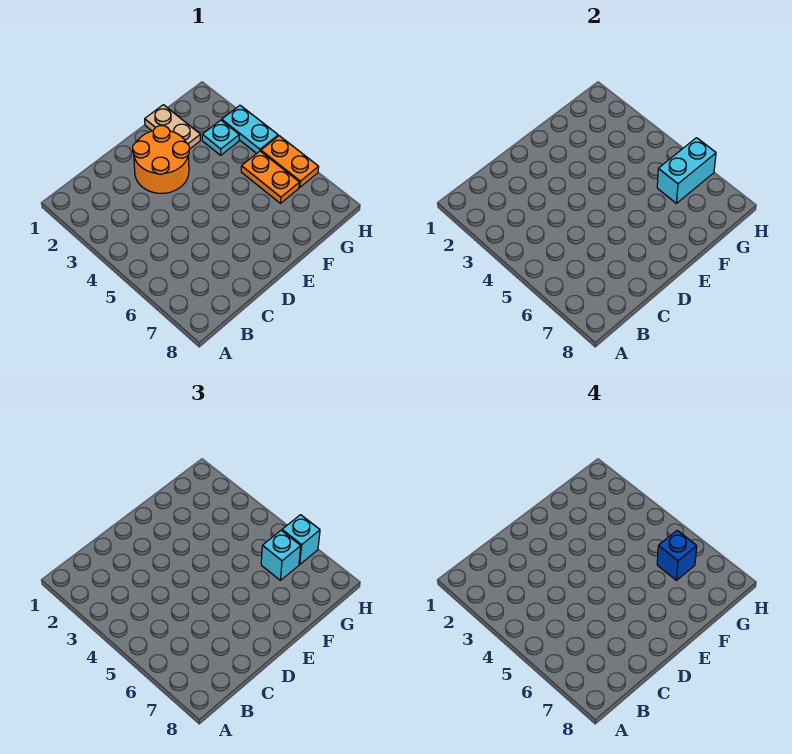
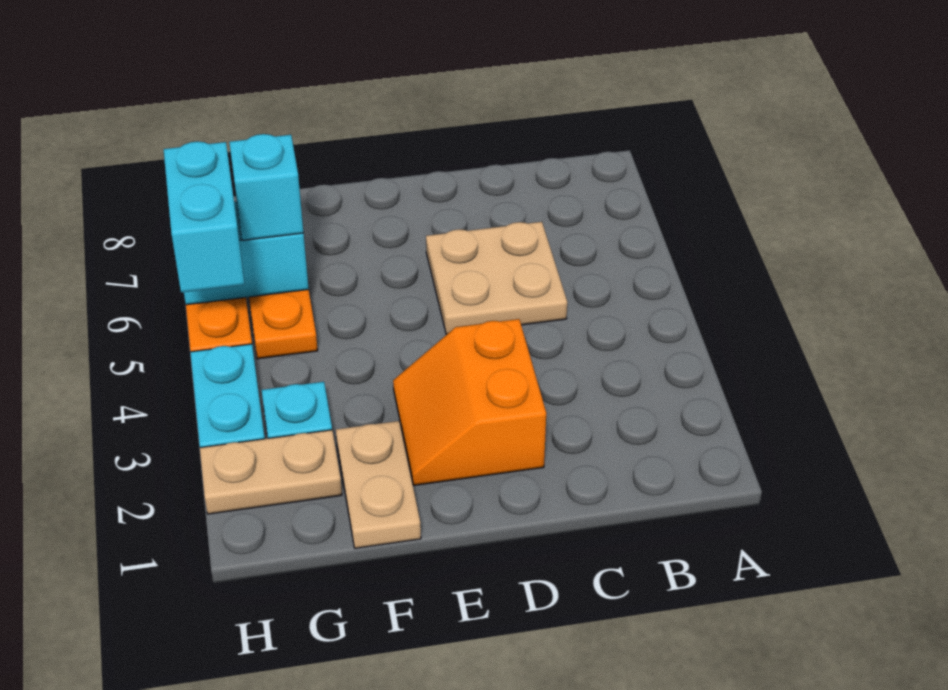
none -> tan plate C5:D6 level 1
orange round brick D2:E3 level 1 -> orange slope D2:E3 level 1 top D
none -> tan plate G2:H2 level 1
blue brick G6 level 4 -> none
cyan brick H6 level 3 -> cyan brick H5:H6 level 3

